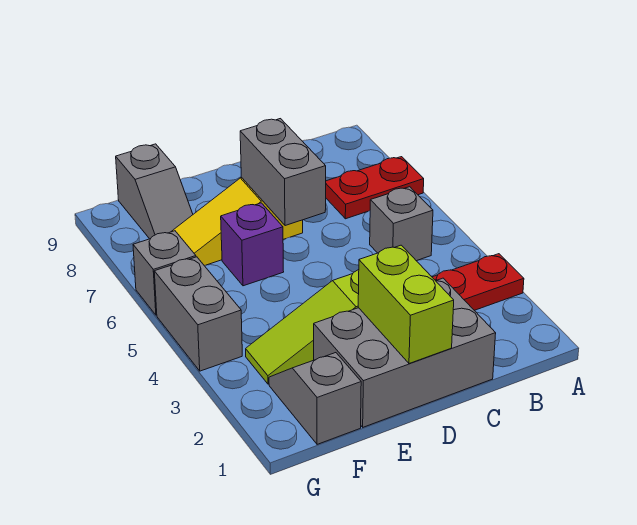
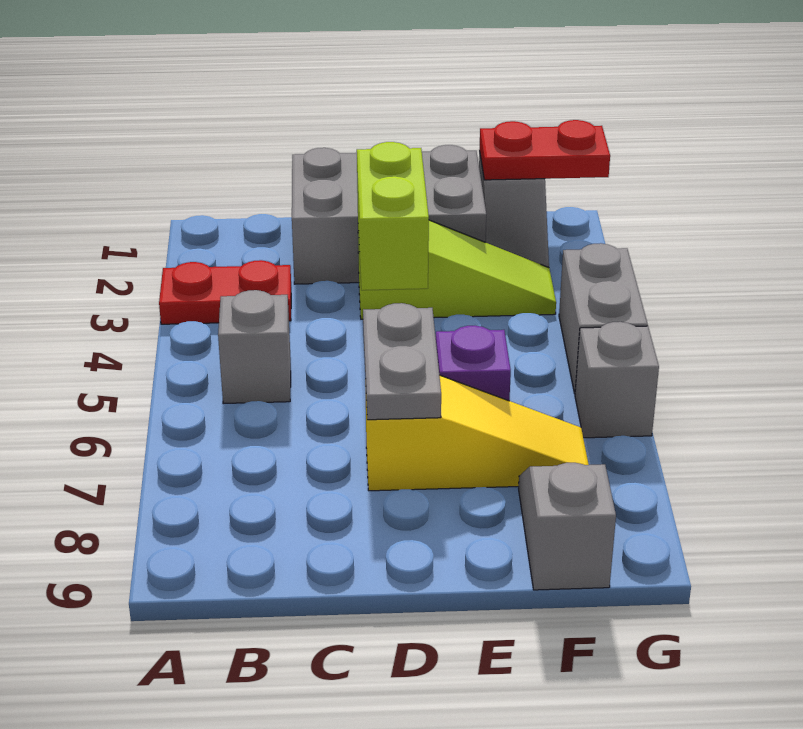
red plate A7:B7 level 1 -> red plate F1:G1 level 2
lime brick D1:D2 level 2 -> lime brick D3:D4 level 2
grey brick D6:D7 level 2 -> grey plate D6:D7 level 2

